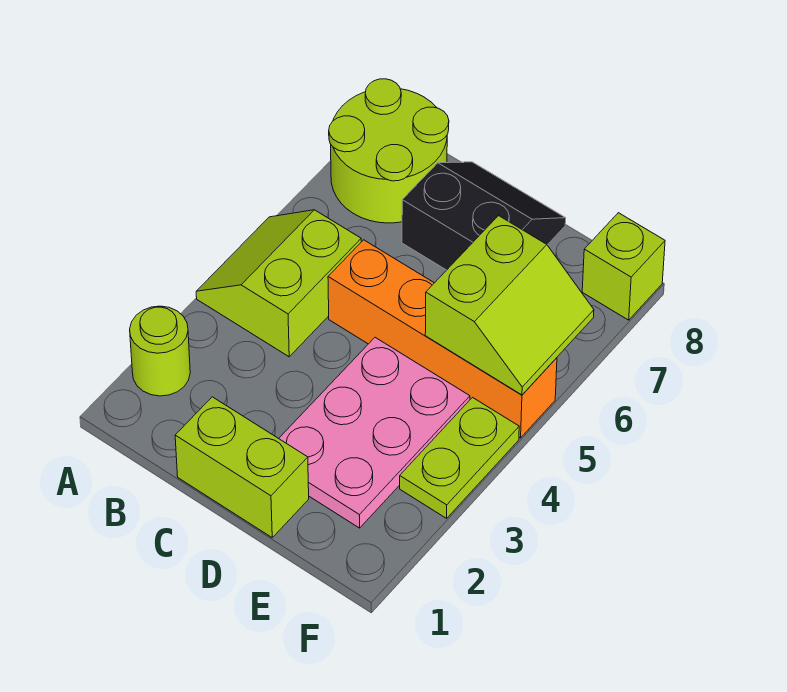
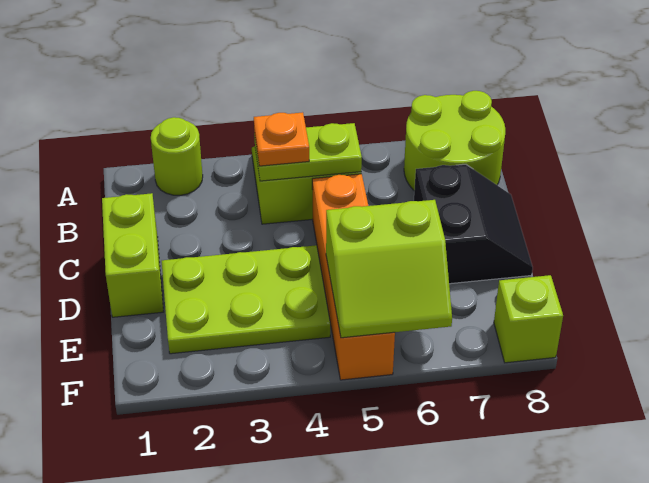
none -> orange plate B4 level 3
pink plate D2:E4 level 1 -> lime plate D2:E4 level 1
lime plate F3:F4 level 1 -> lime plate B4:B5 level 2

